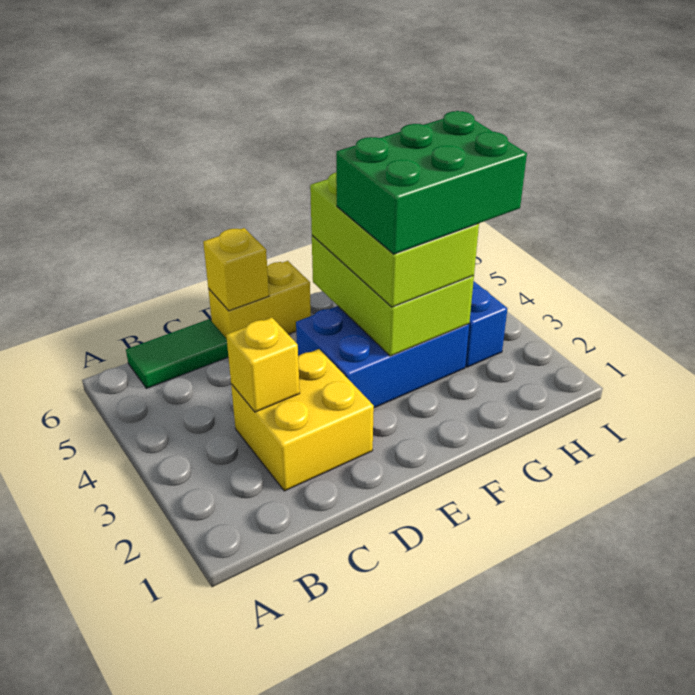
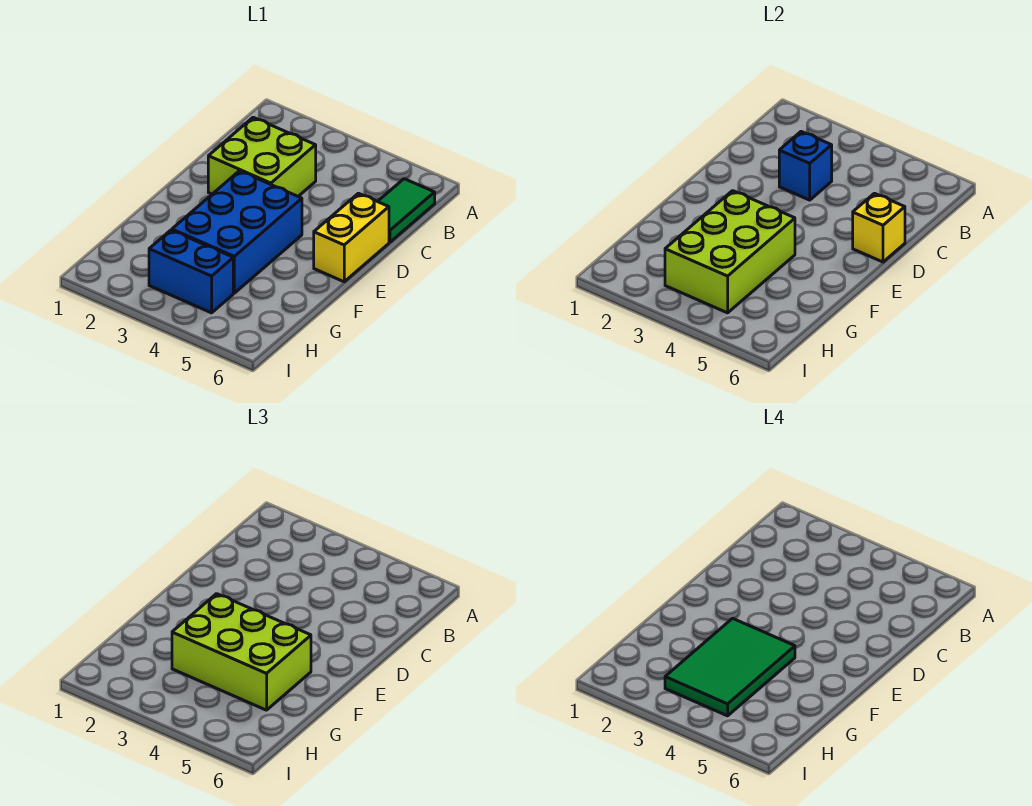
yellow brick C2:D3 level 1 -> lime brick C2:D3 level 1
yellow brick C3 level 2 -> blue brick C3 level 2
lime brick F3:G5 level 2 -> lime brick F3:H4 level 2
green brick F3:H4 level 4 -> green tile F3:H4 level 4

